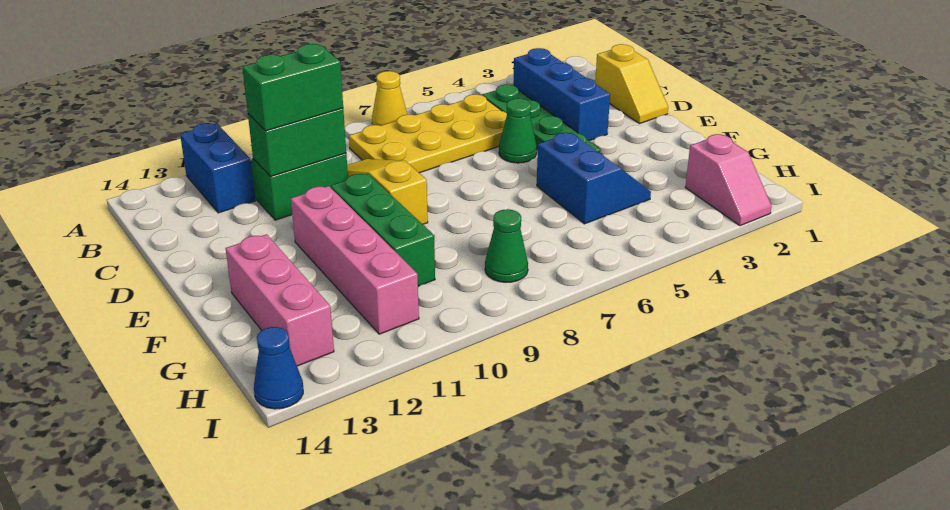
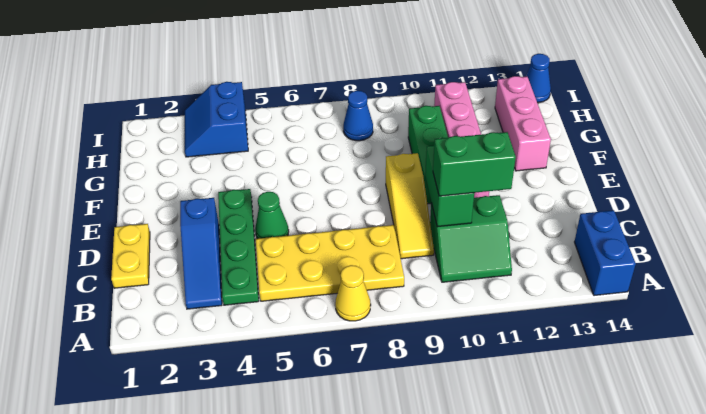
blue brick A12:B12 level 1 -> blue brick A14:B14 level 1
blue brick B3:D3 level 1 -> blue slope B3:D3 level 1 top D
yellow slope C1:D1 level 1 top C -> yellow plate C1:D1 level 1
green brick C10:C11 level 2 -> green brick C10:D10 level 2
blue slope F4:G5 level 1 top 5 -> blue slope H3:I4 level 1 top 4
pink slope H2:I2 level 1 top H -> none
green cone H8 level 1 -> blue cone H8 level 1

